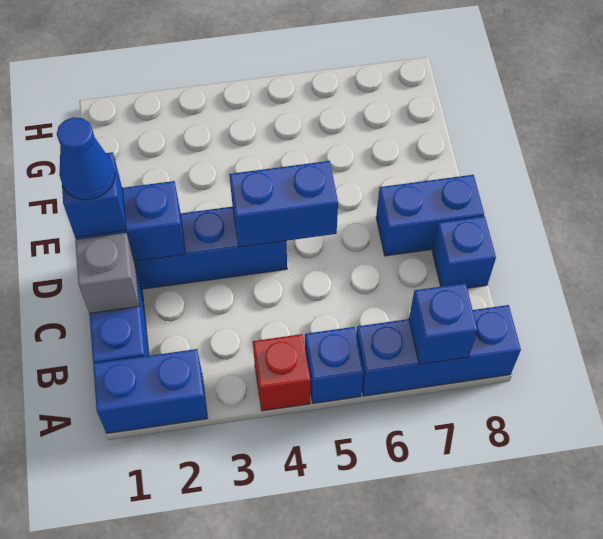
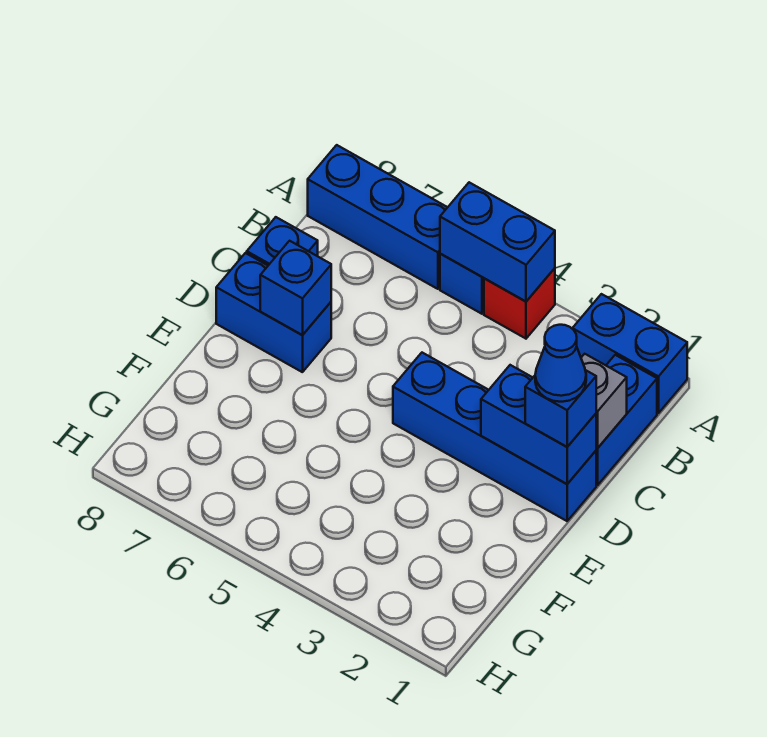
blue brick A7 level 2 -> blue brick D7 level 2
blue brick D4:D5 level 2 -> blue brick A4:A5 level 2

